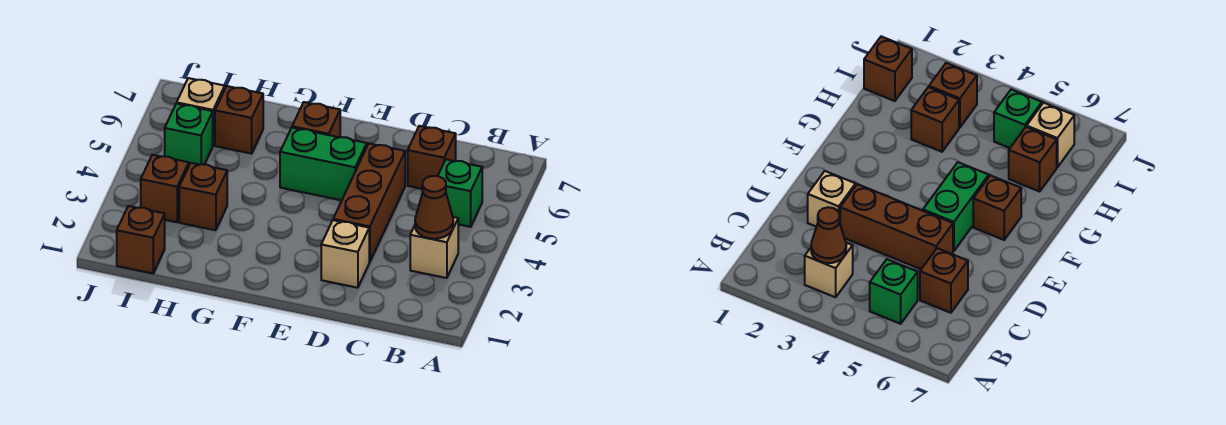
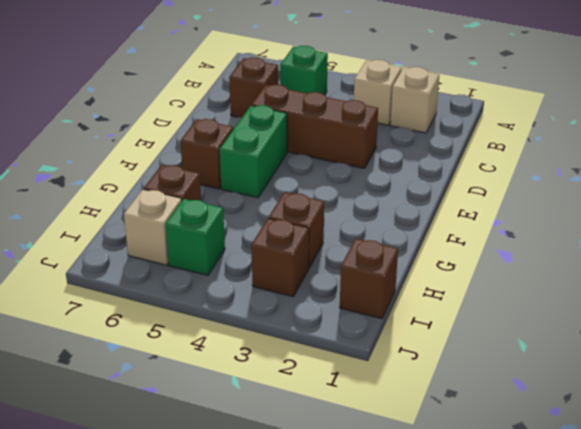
brown cone B3 level 2 -> none
tan brick D2 level 1 -> tan brick B2 level 1

